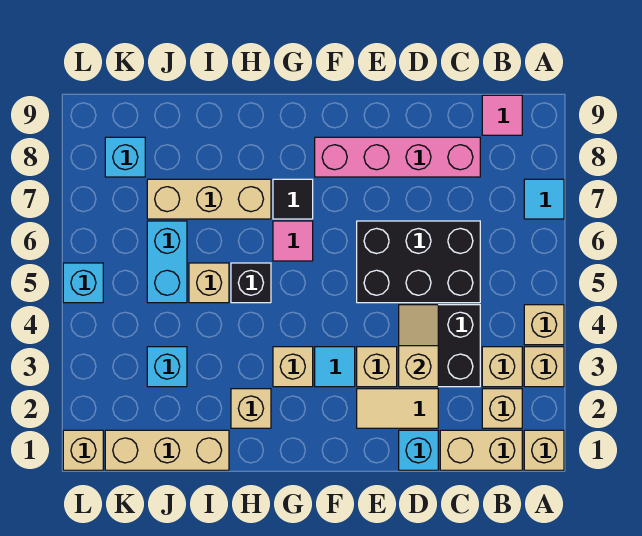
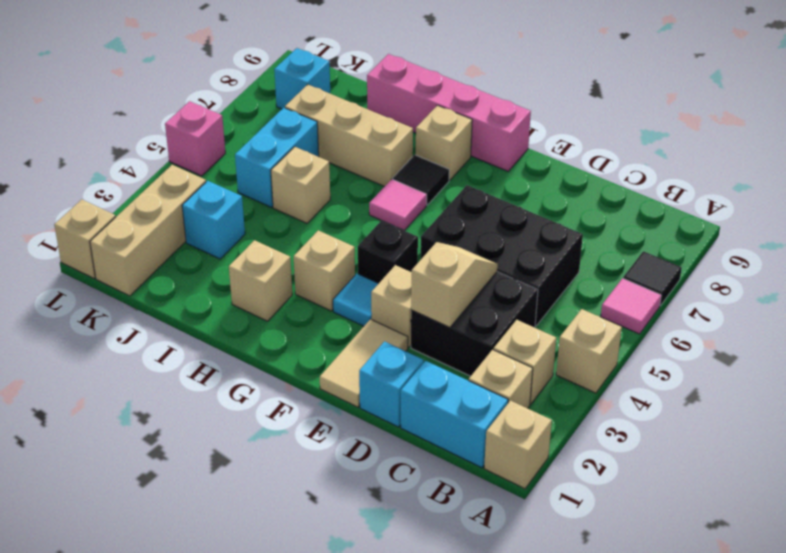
tan brick A3 level 1 -> tan brick G8 level 1
cyan tile A7 level 1 -> black tile A7 level 1
tan brick B1:C1 level 1 -> cyan brick B1:C1 level 1
pink tile B9 level 1 -> pink tile A6 level 1
pink brick C8:F8 level 1 -> pink brick F9:I9 level 1
tan tile D2:E2 level 1 -> tan tile E1:E2 level 1
black brick H5 level 1 -> black brick F4 level 1
tan brick I1:K1 level 1 -> tan brick K1:K3 level 1
cyan brick L5 level 1 -> pink brick L5 level 1

